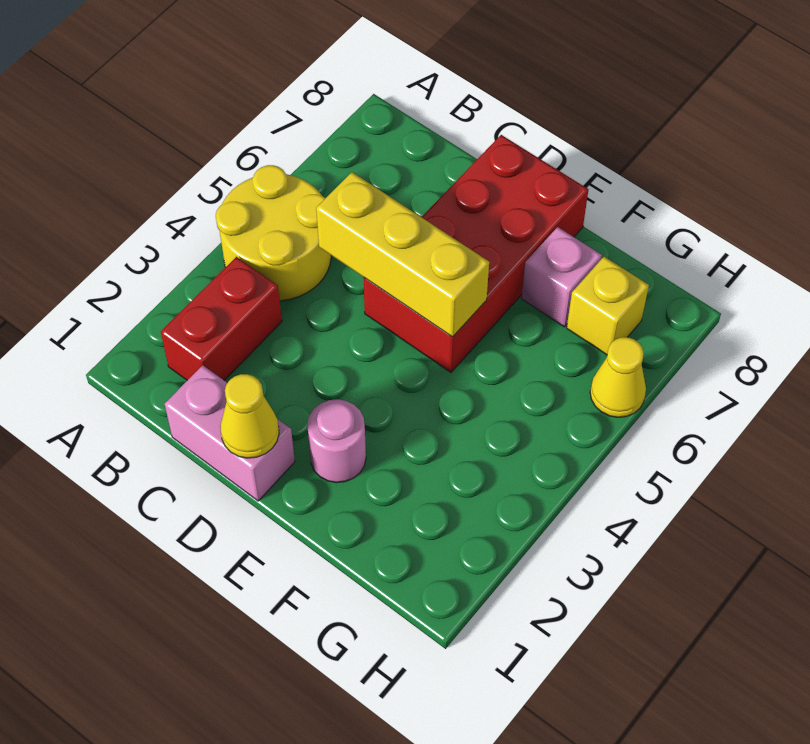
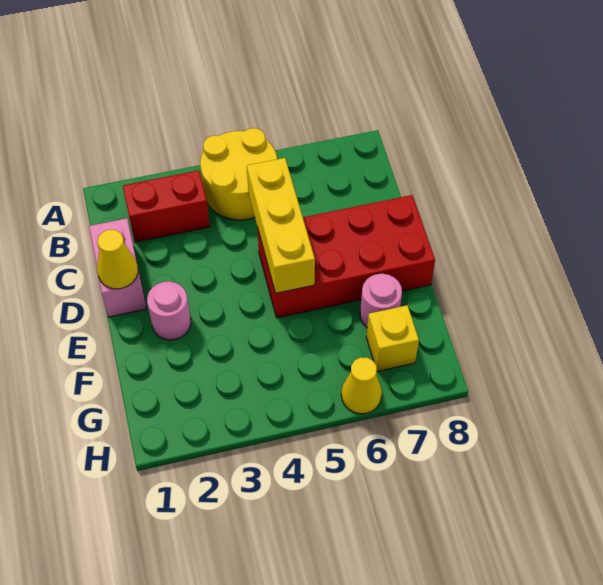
pink brick F7 level 1 -> pink round brick F7 level 1

